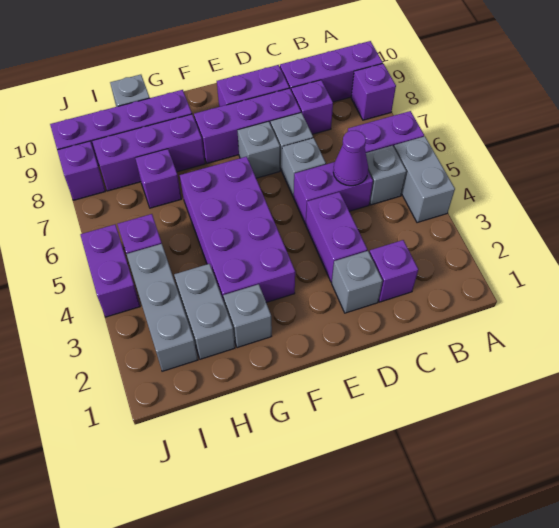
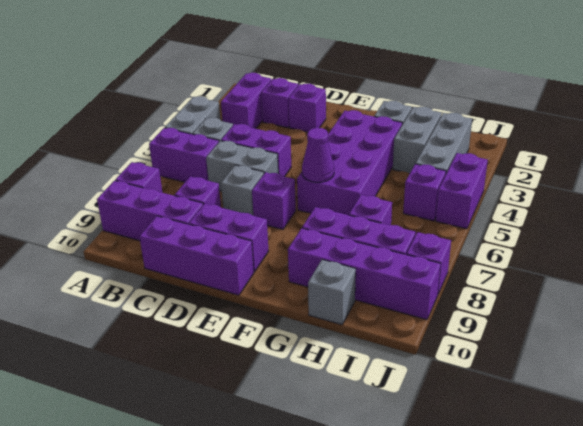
purple cone C5 level 2 -> purple cone F6 level 2
grey brick D2 level 1 -> purple brick D2 level 1
purple brick D3:D4 level 1 -> purple brick B2:B3 level 1
grey brick D6 level 1 -> grey brick C6:D6 level 1
purple brick D8:F8 level 1 -> purple brick C10:E10 level 1
grey brick E7 level 1 -> purple brick E7 level 1

